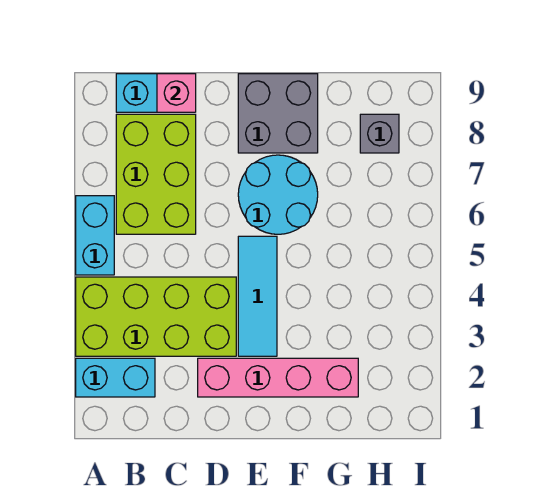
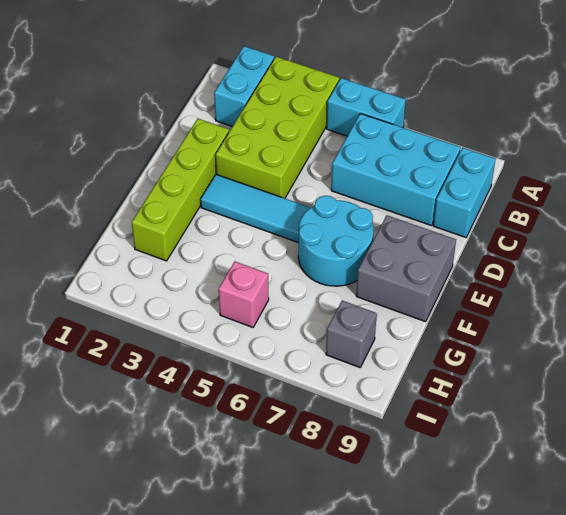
lime brick B6:C8 level 1 -> cyan brick B6:C8 level 1
pink brick C9 level 2 -> pink brick H5 level 1
pink brick D2:G2 level 1 -> lime brick D2:G2 level 1

